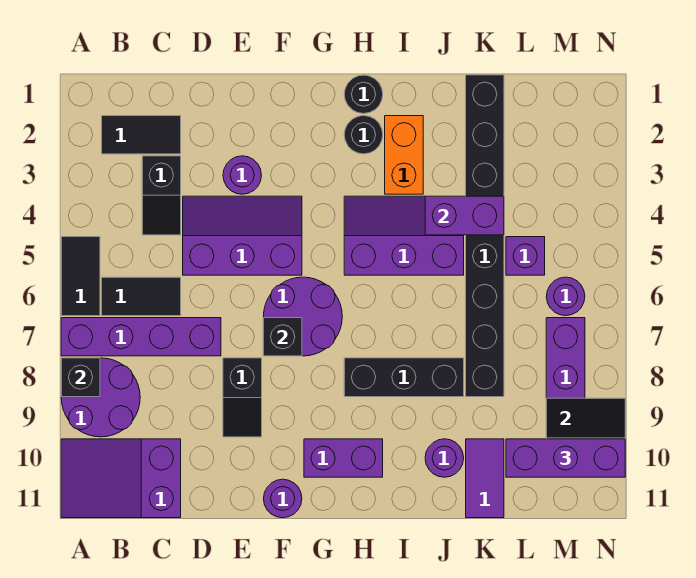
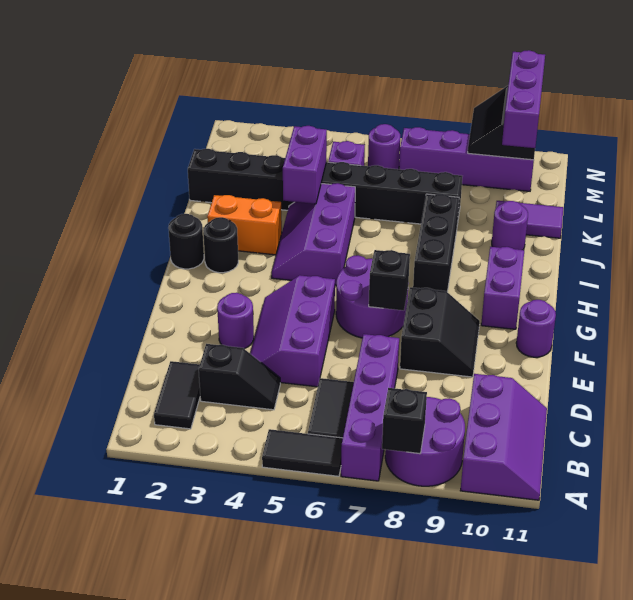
purple slope A10:C11 level 1 top C -> purple slope A10:C11 level 1 top 10
black slope E8:E9 level 1 top 8 -> black slope E8:F9 level 1 top 8

